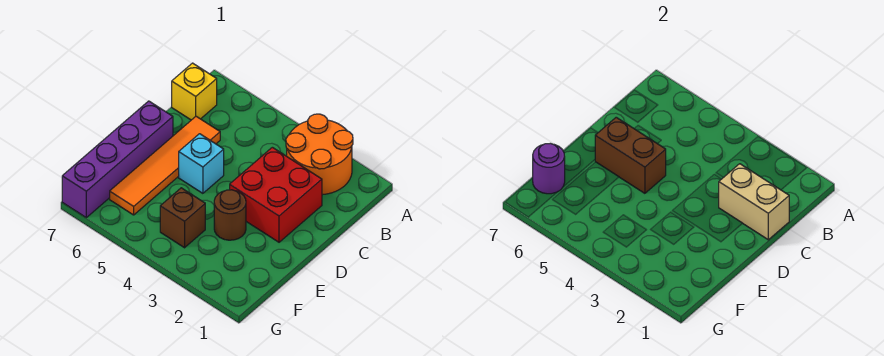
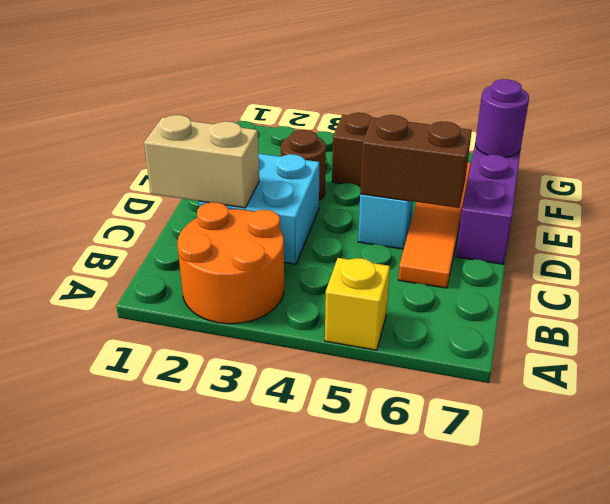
yellow brick B7 level 1 -> yellow brick A5 level 1
red brick C2:D3 level 1 -> cyan brick C2:D3 level 1

